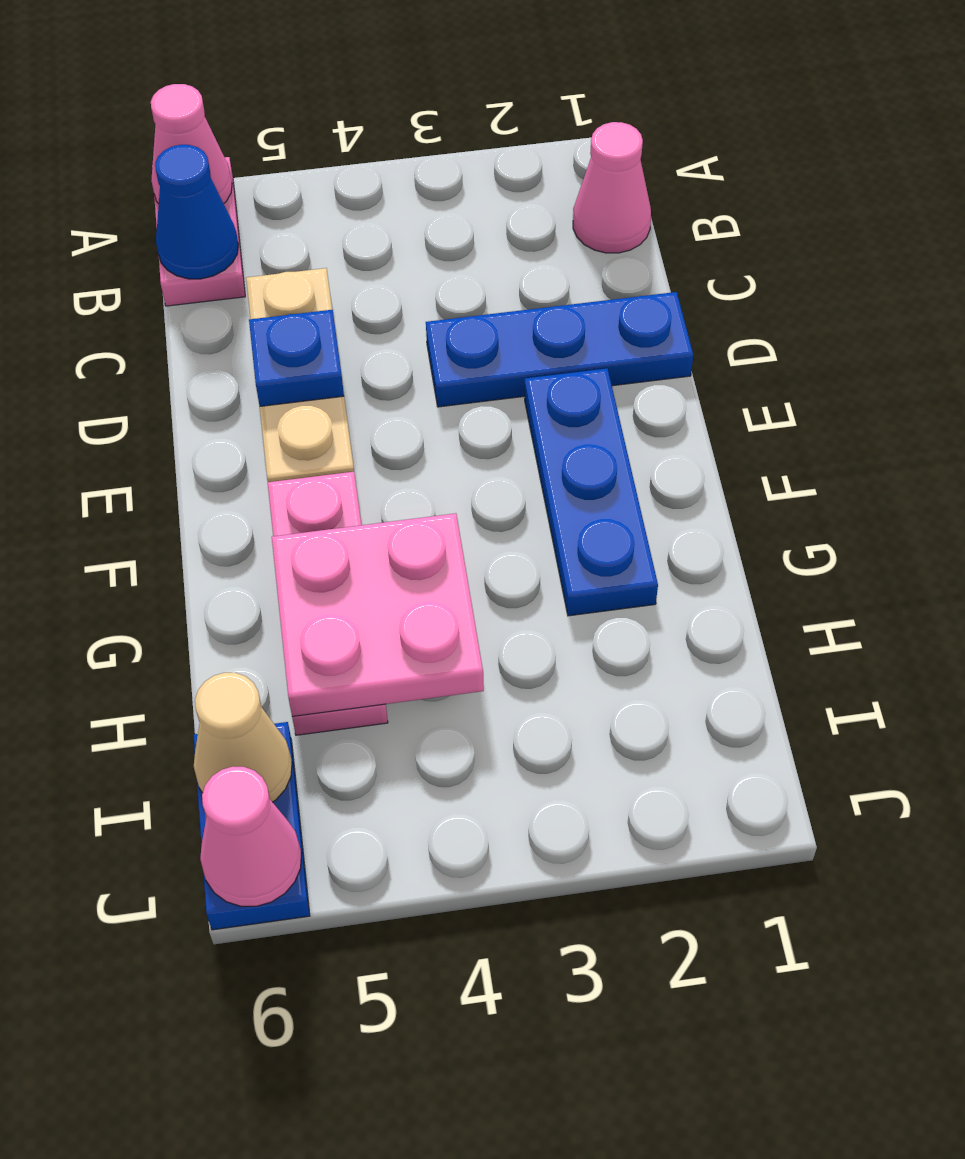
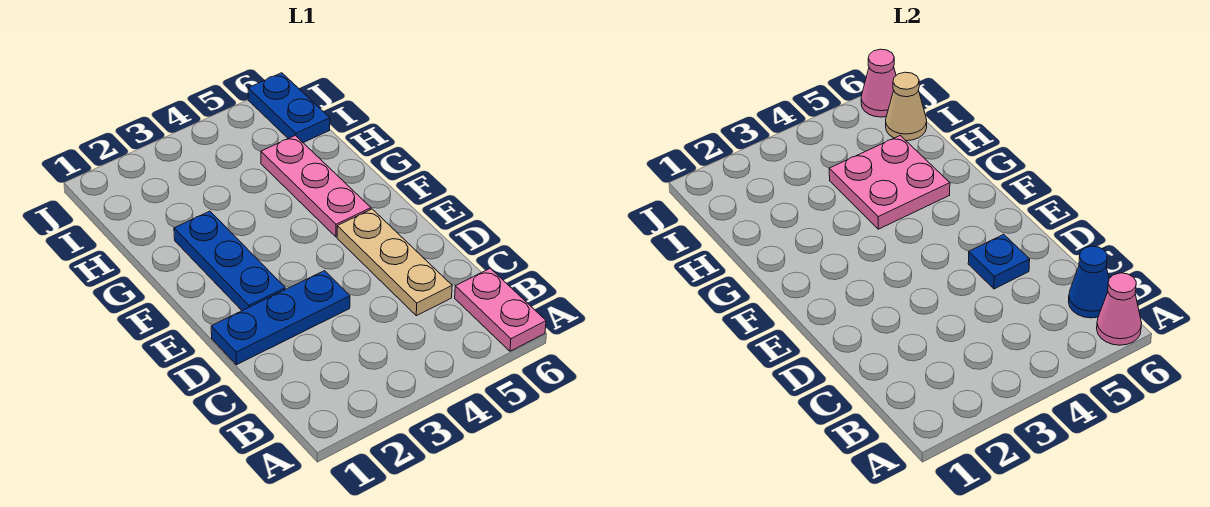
pink cone B1 level 1 -> none

